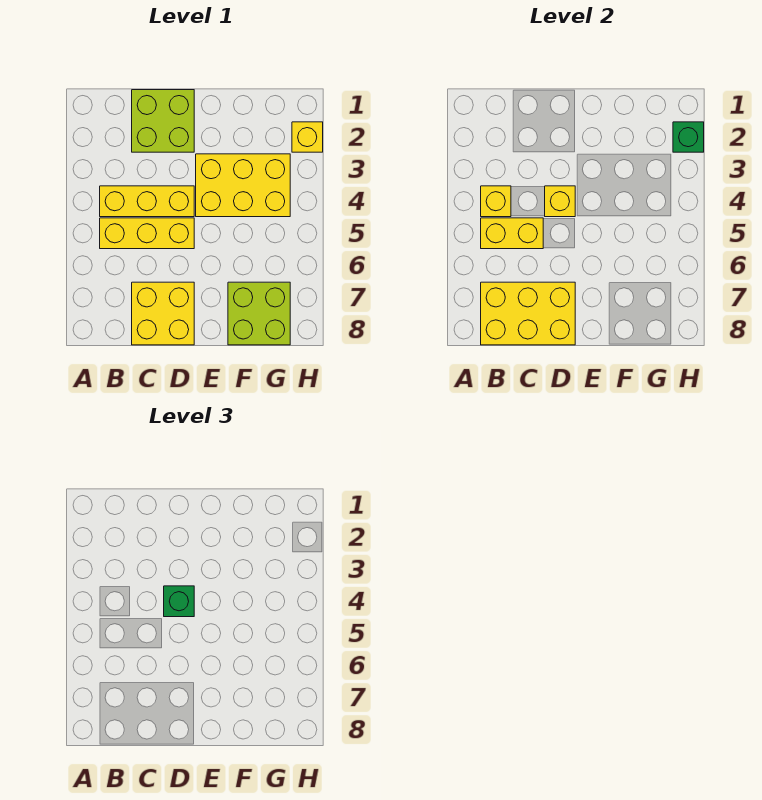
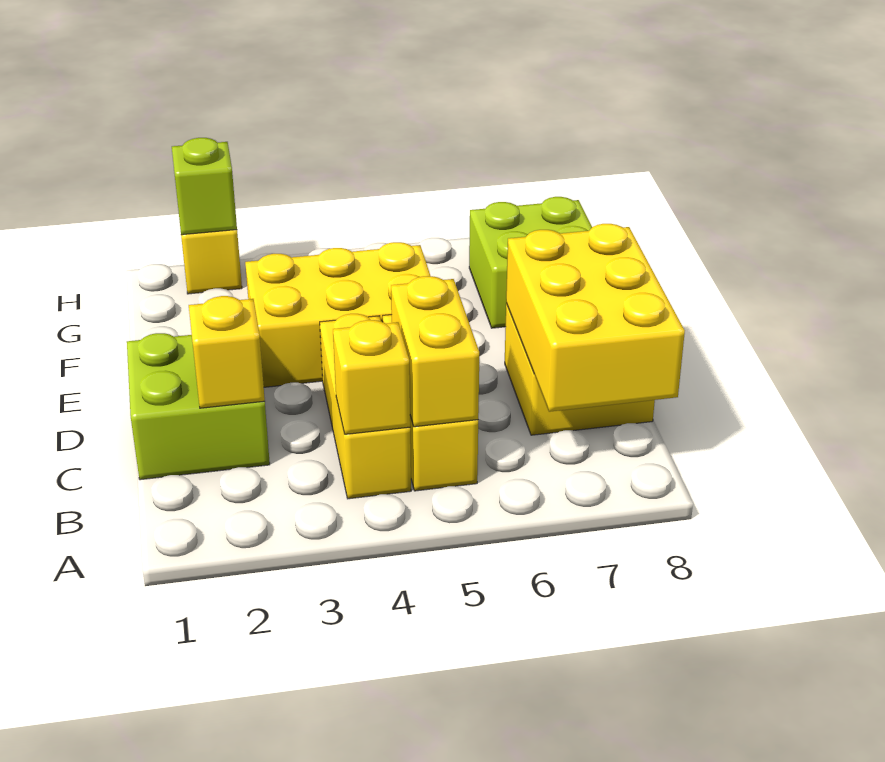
yellow brick D4 level 2 -> yellow brick C2 level 2
green brick D4 level 3 -> none
yellow brick E3:G4 level 1 -> yellow brick E3:F5 level 1
green brick H2 level 2 -> lime brick H2 level 2

